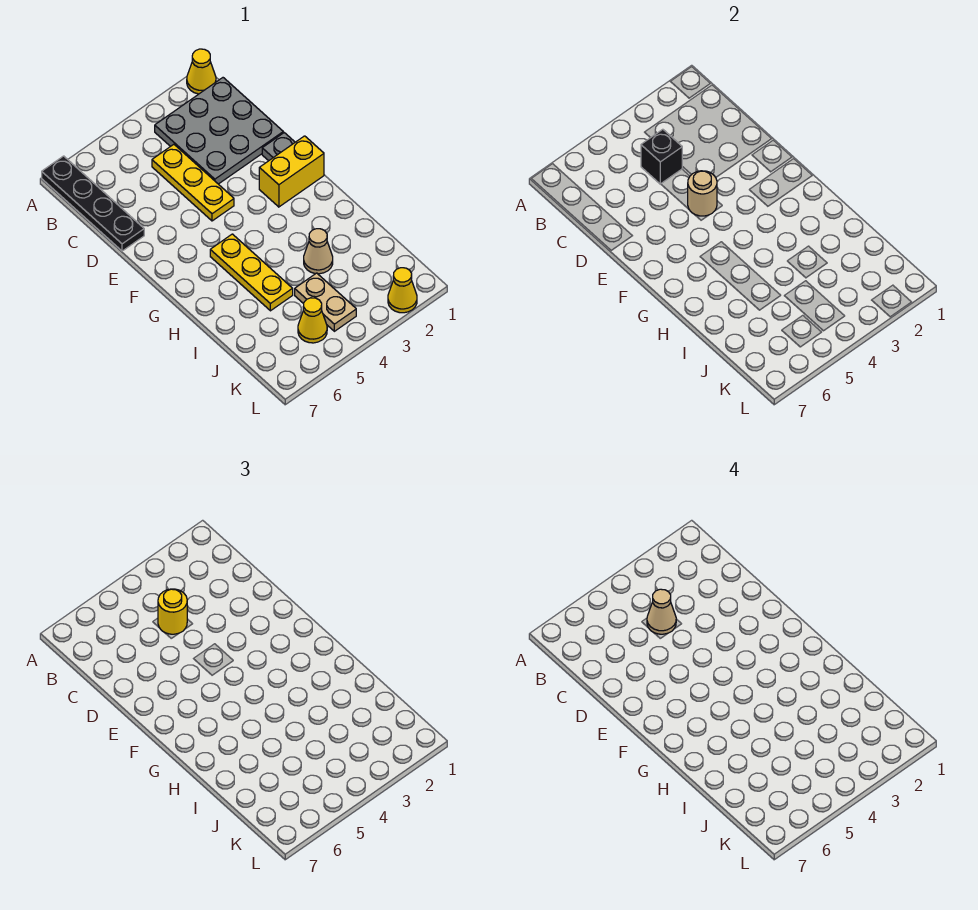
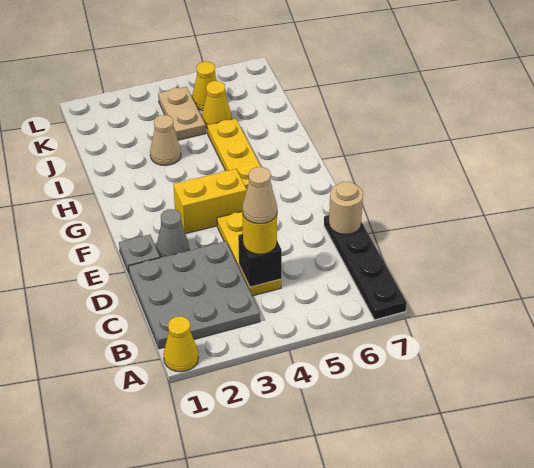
none -> grey cone E2 level 1
tan round brick E4 level 2 -> tan round brick D7 level 2
yellow brick F1:F2 level 1 -> yellow brick F3:F4 level 1
yellow cone L2 level 1 -> yellow cone J5 level 1

